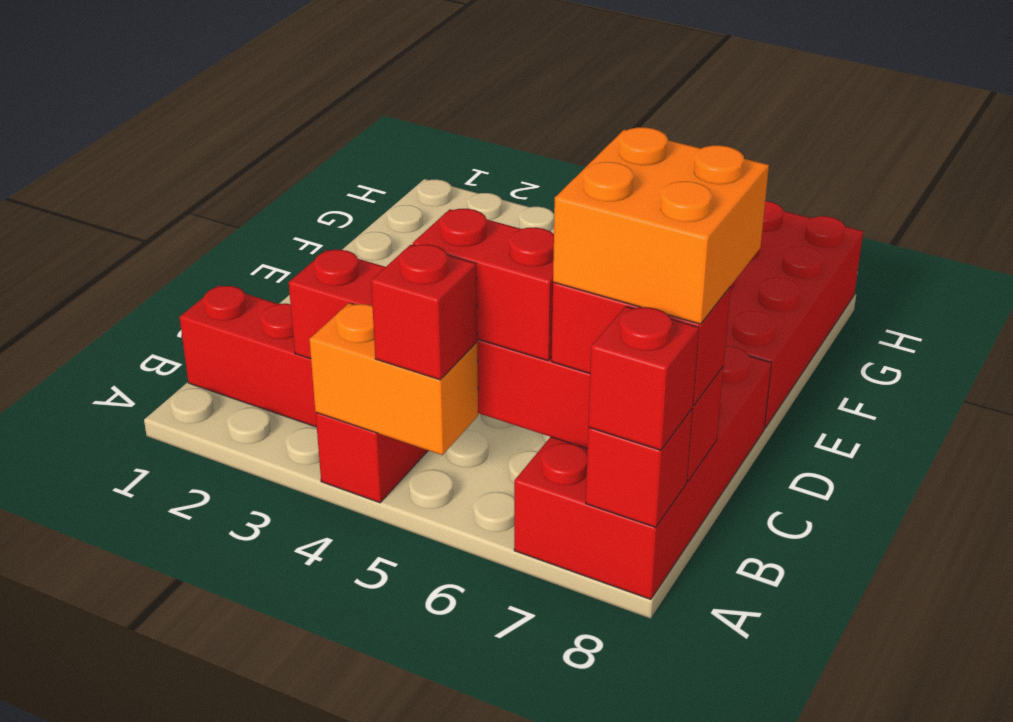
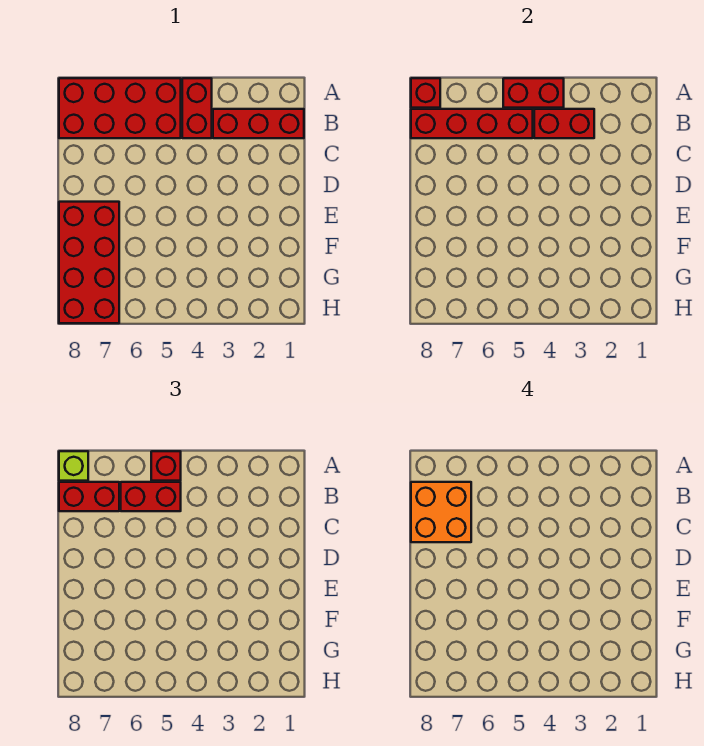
orange brick A4:A5 level 2 -> red brick A4:A5 level 2
red brick A7:D8 level 1 -> red brick A5:B8 level 1
red brick A8 level 3 -> lime brick A8 level 3

